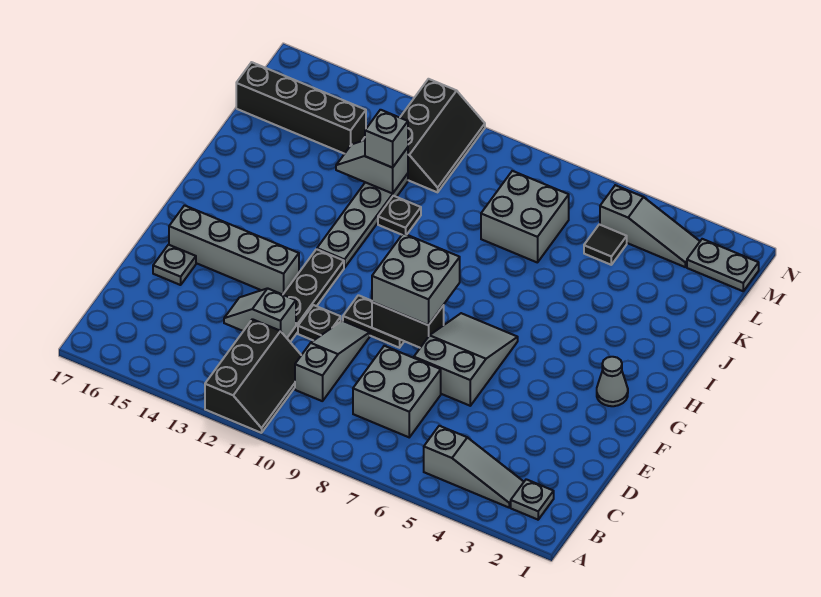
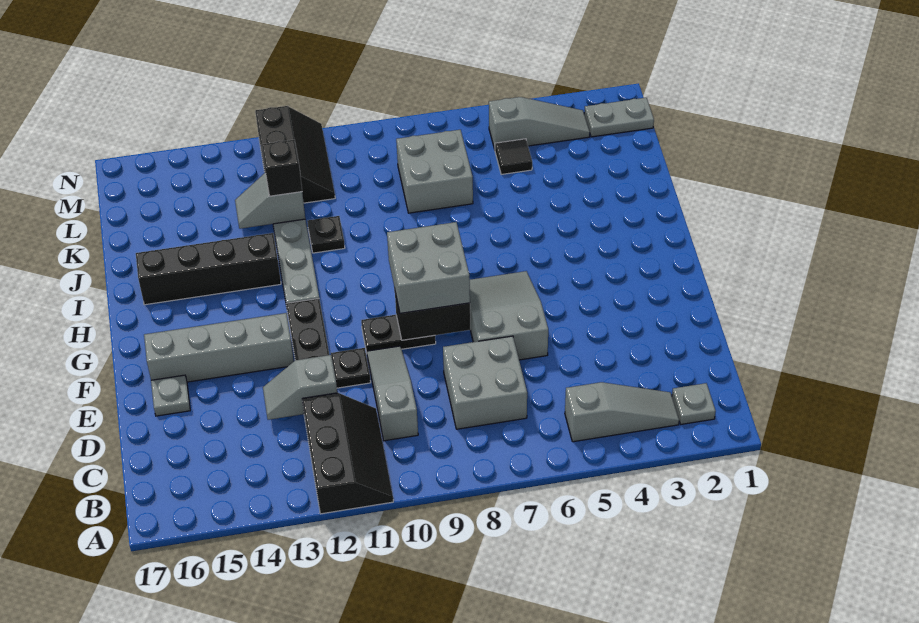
grey cone G2 level 1 -> none
grey brick K12 level 3 -> black brick K12 level 3
black brick L14:L17 level 1 -> black brick I13:I16 level 1

